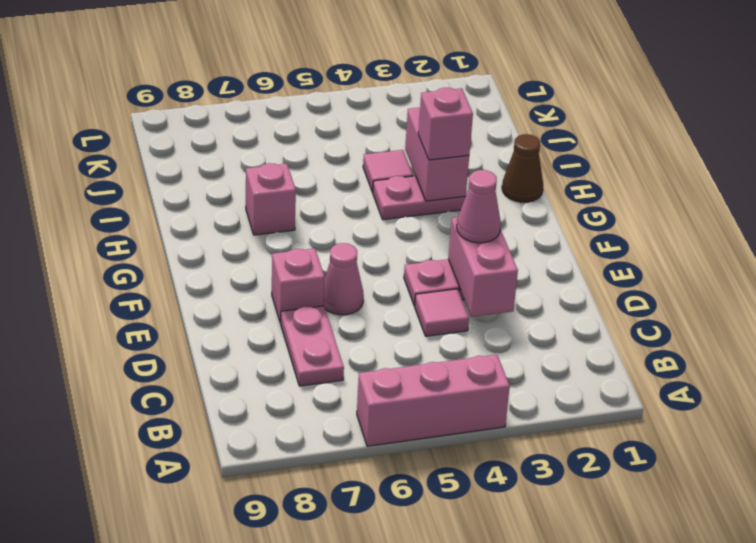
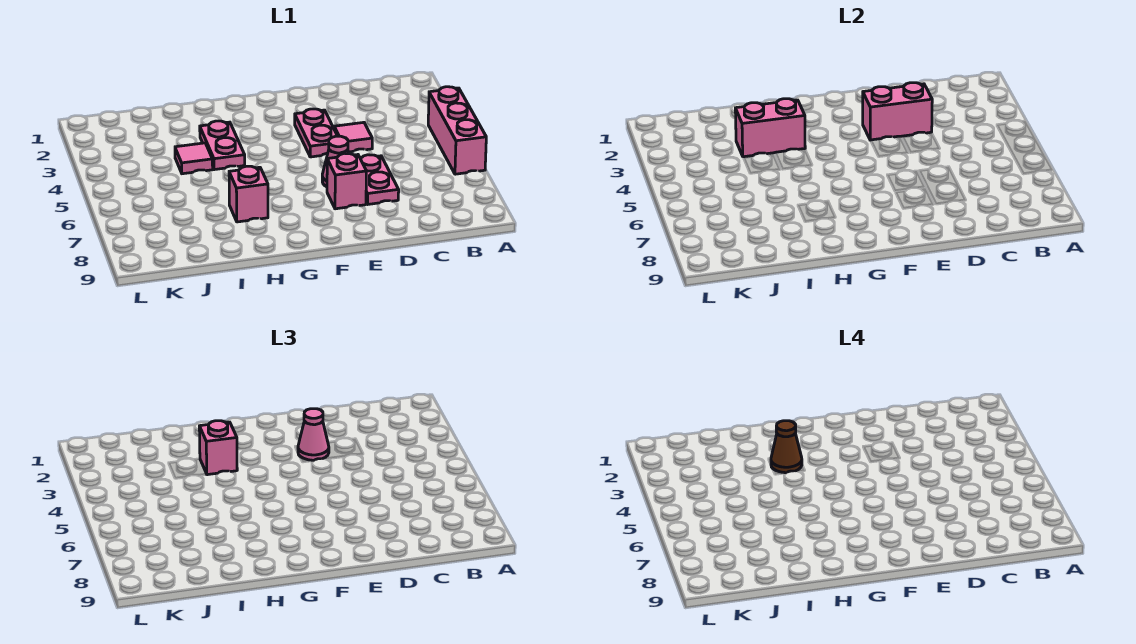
pink plate C7:D7 level 1 -> pink plate D6:D7 level 1
brown cone H1 level 1 -> brown cone H3 level 4

